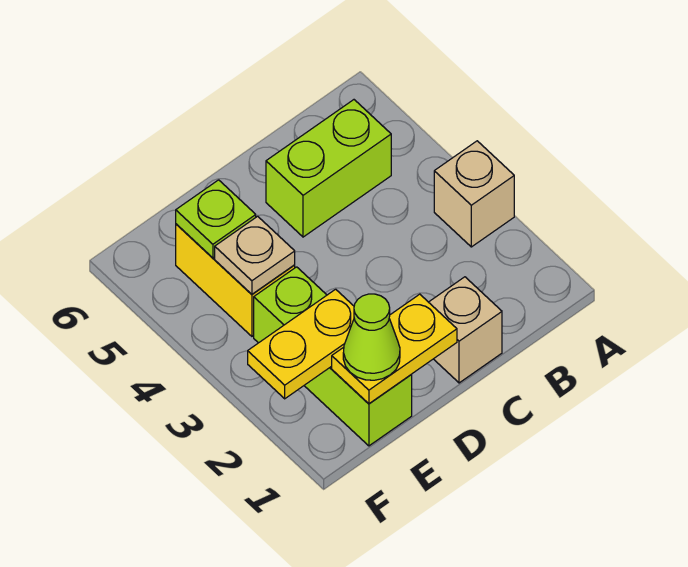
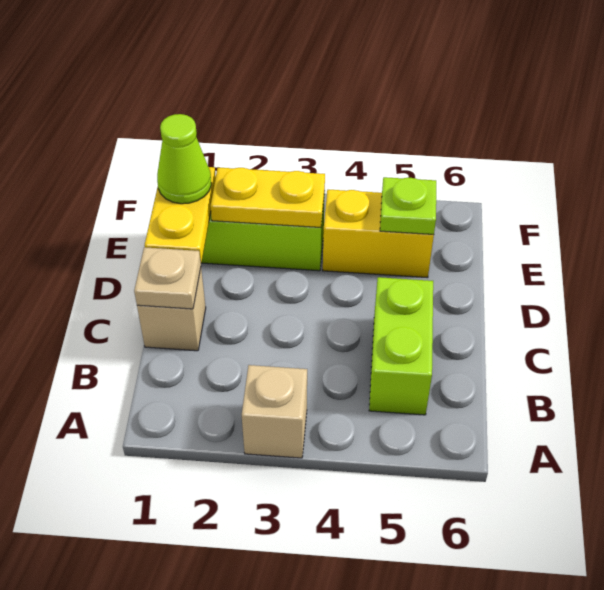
yellow plate E2:F2 level 2 -> yellow plate E2:E3 level 2
tan plate E4 level 2 -> tan plate C1 level 2

